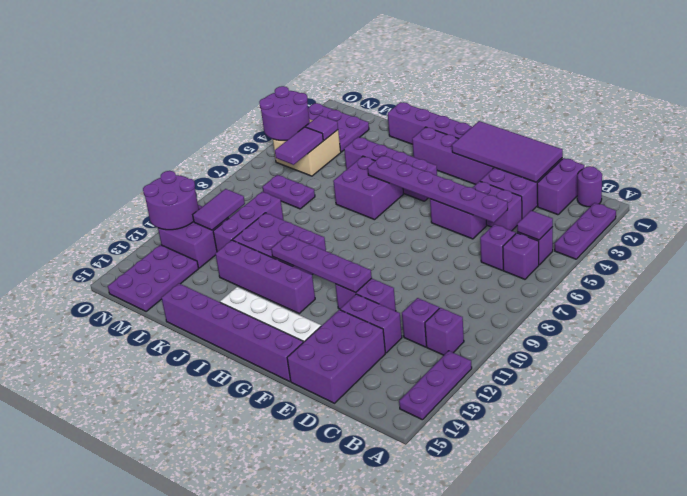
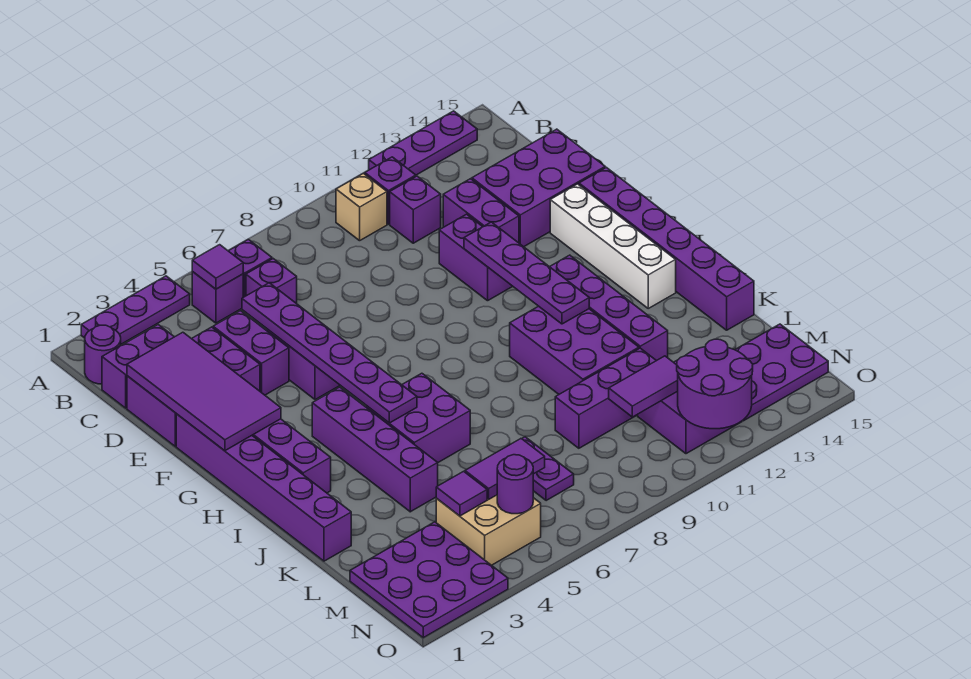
none -> tan brick B10 level 1
purple plate M2:O3 level 1 -> purple plate M1:O3 level 1
purple round brick N4:O5 level 2 -> purple round brick N5 level 2

